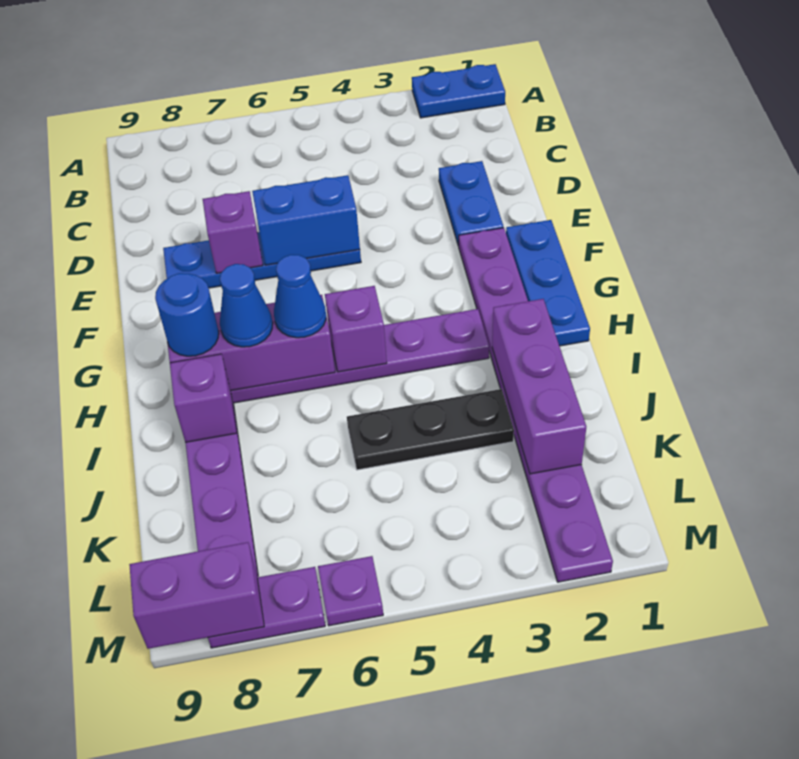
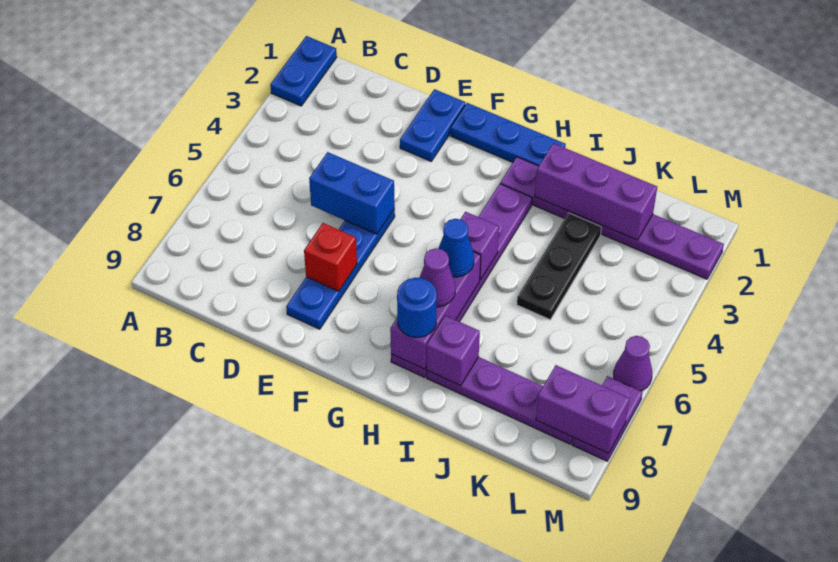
blue plate D2:E2 level 1 -> blue plate E1:E2 level 1
blue brick E5:E6 level 2 -> blue brick D5:E5 level 2
purple brick E7 level 2 -> red brick E7 level 2
purple plate F2:M2 level 1 -> purple plate H2:M2 level 1
blue cone H7 level 3 -> purple cone H7 level 3
purple plate M6 level 1 -> purple cone M6 level 1
purple brick M8:M9 level 2 -> purple brick L8:M8 level 2

